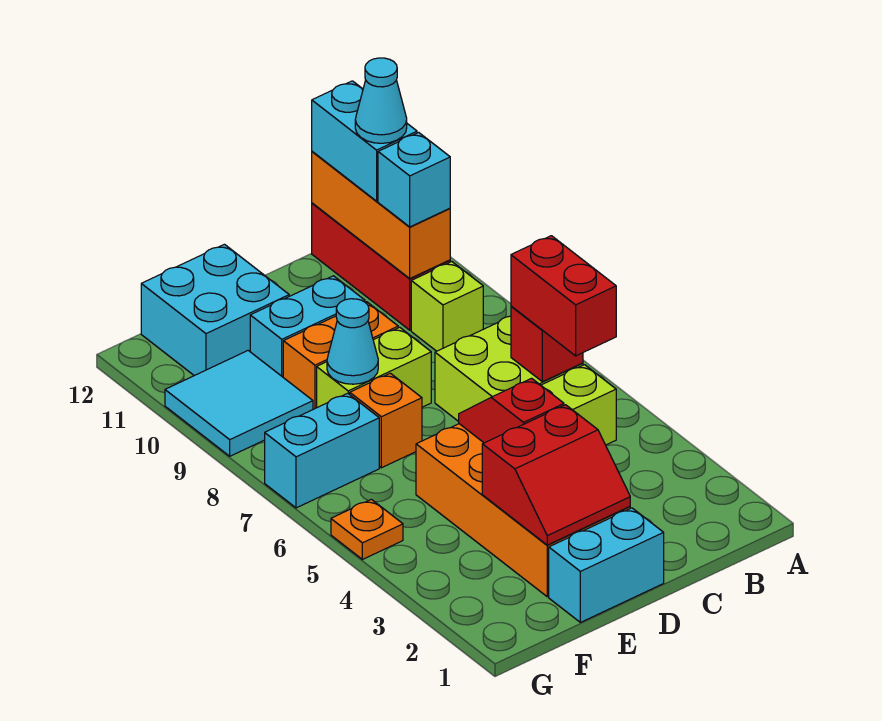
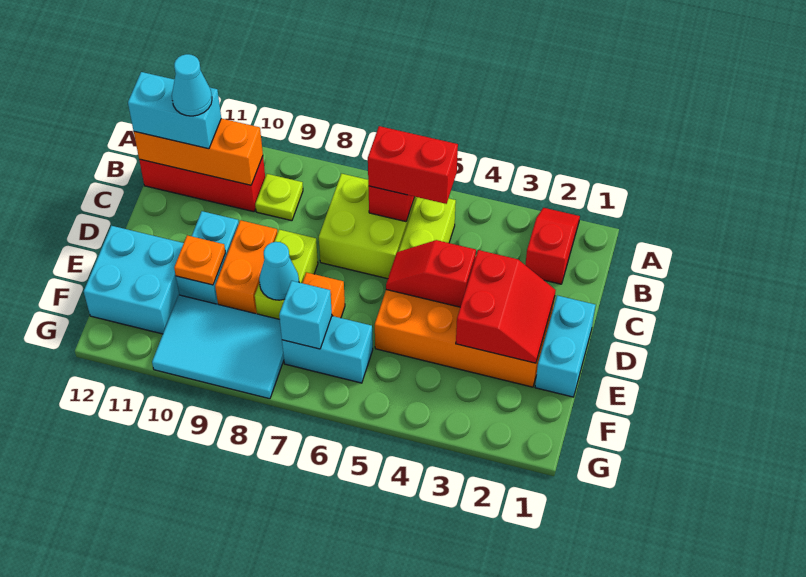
none -> red slope A2:B2 level 1 top B
lime brick B9 level 1 -> lime plate B9 level 1
cyan brick B10 level 3 -> cyan brick F7 level 2
cyan brick F7:G7 level 1 -> cyan brick F6:F7 level 1
cyan tile F9:G10 level 1 -> cyan tile F8:G10 level 1
orange plate G5 level 1 -> orange plate E10 level 2

